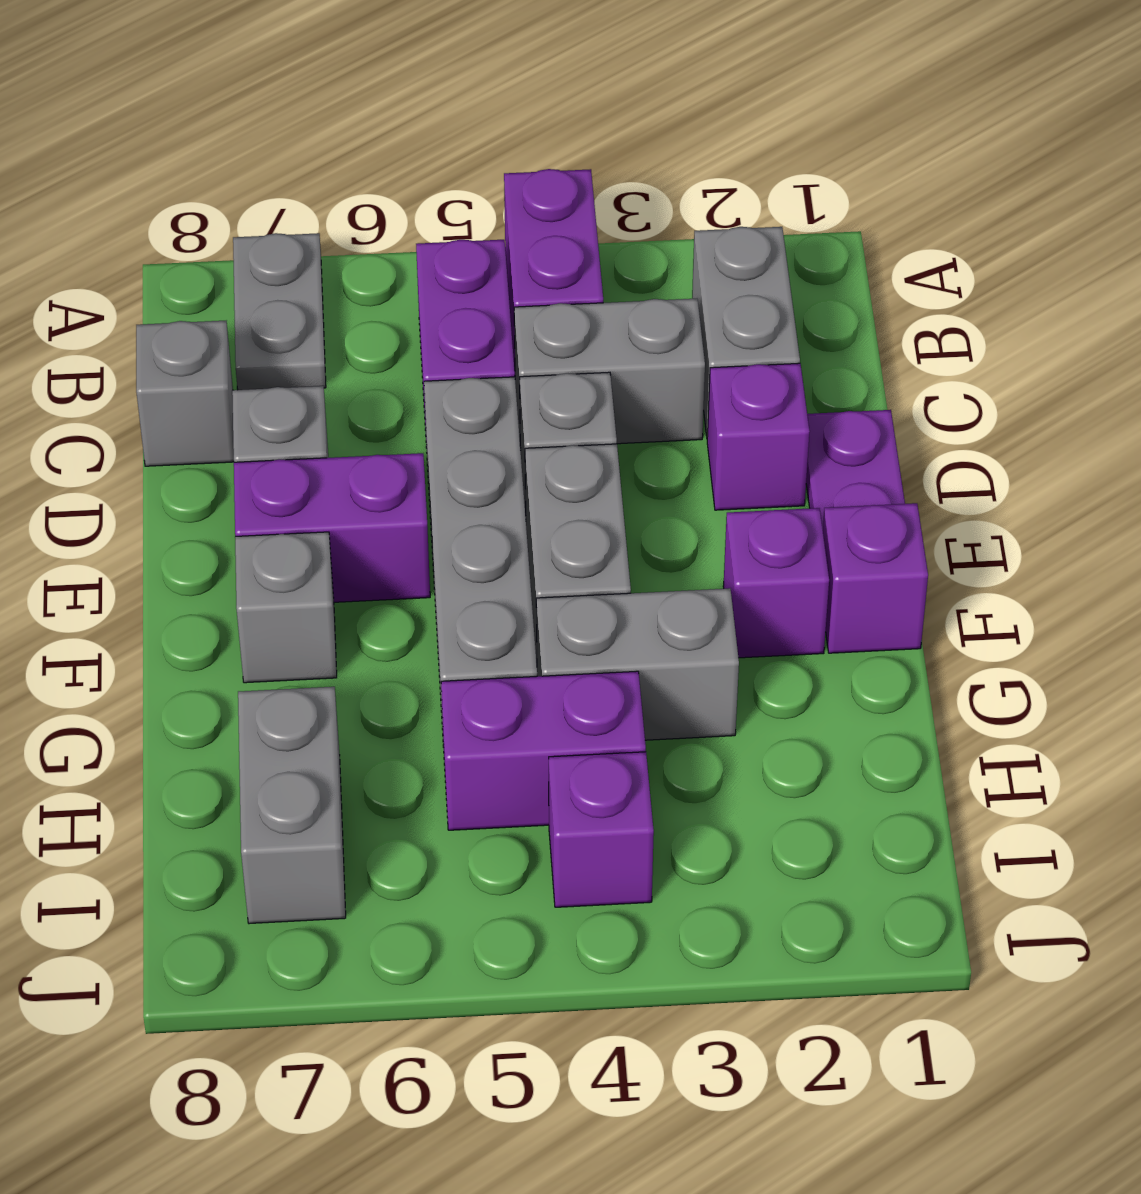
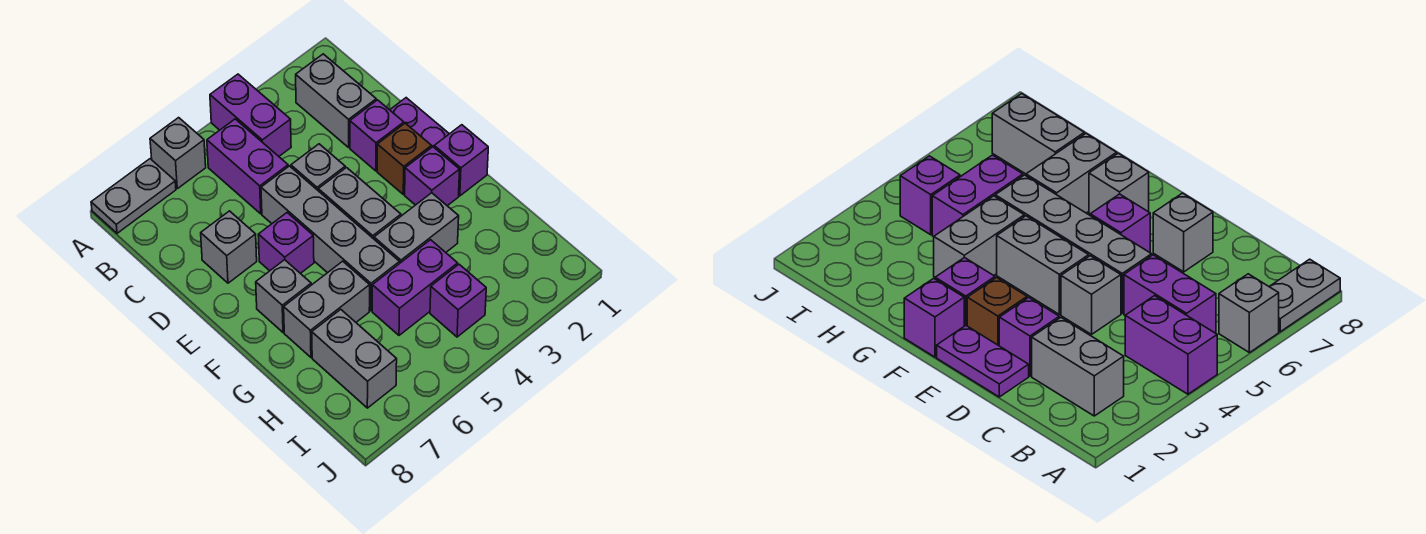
grey plate A7:B7 level 1 -> grey plate A7:A8 level 1
grey brick C3:C4 level 1 -> grey brick G6:G7 level 1
grey brick C8 level 1 -> grey brick A6 level 1
none -> brown brick E2 level 1
purple brick E6:E7 level 1 -> purple brick E6 level 1

